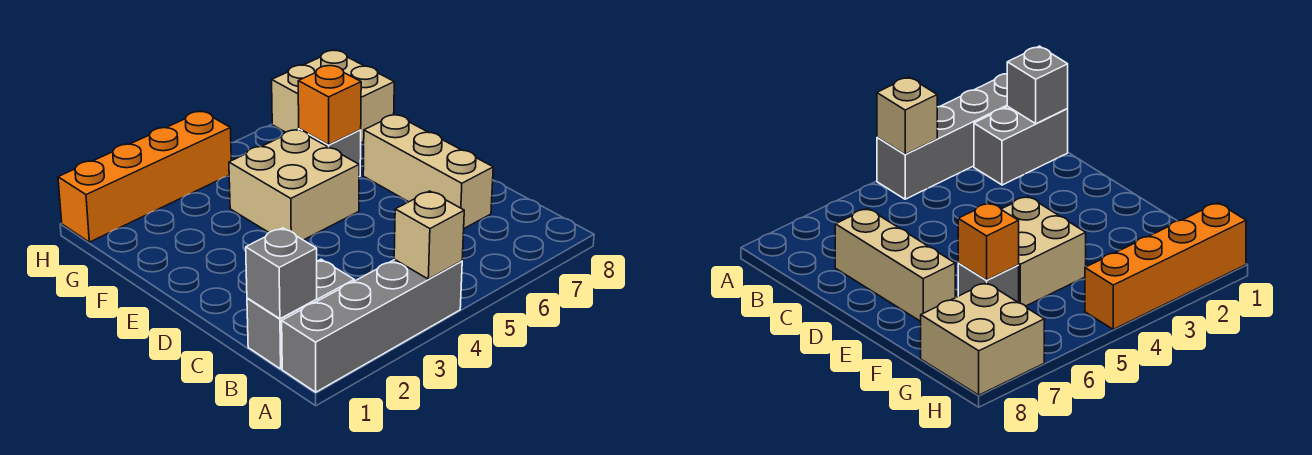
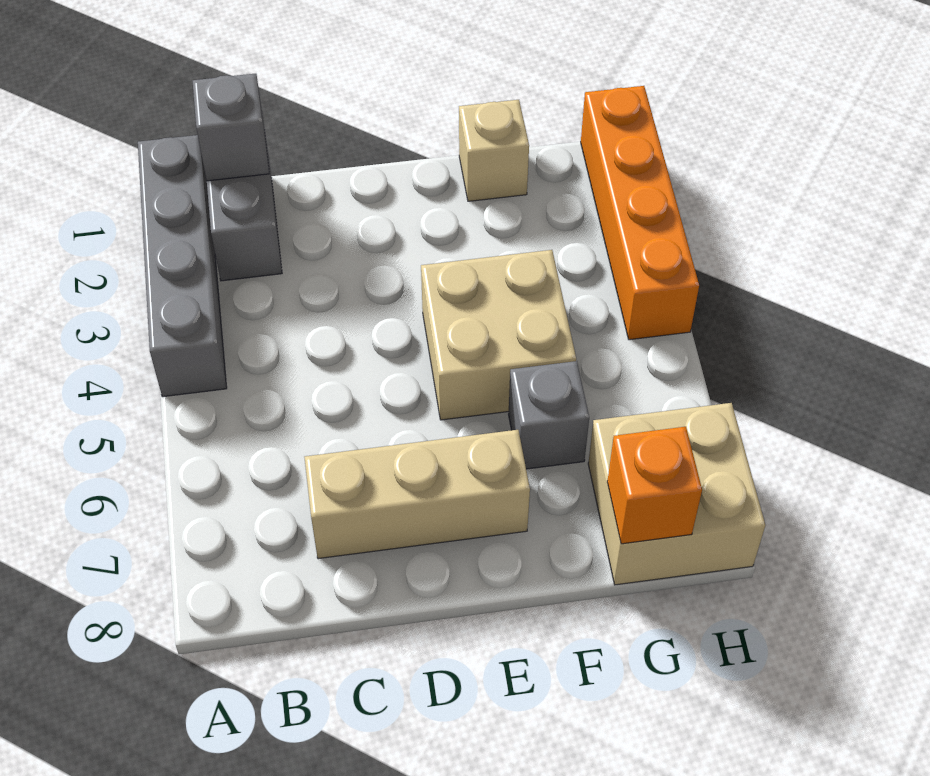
tan brick A4 level 2 -> tan brick F1 level 1
orange brick F6 level 2 -> orange brick G8 level 2

